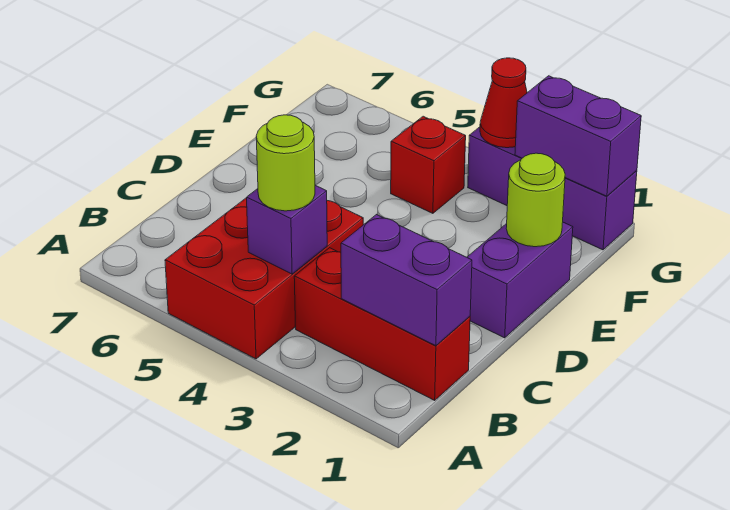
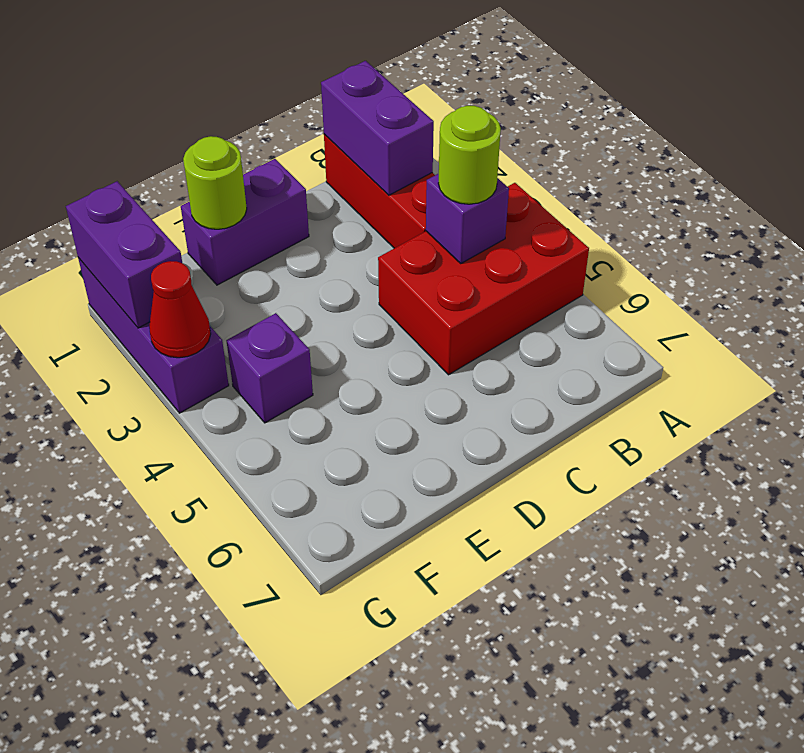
red brick F4 level 1 -> purple brick F4 level 1

